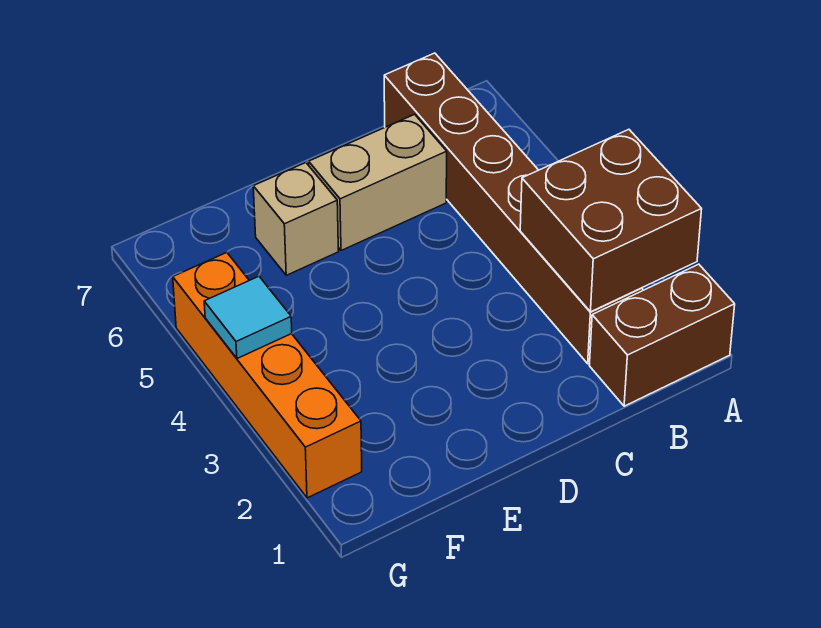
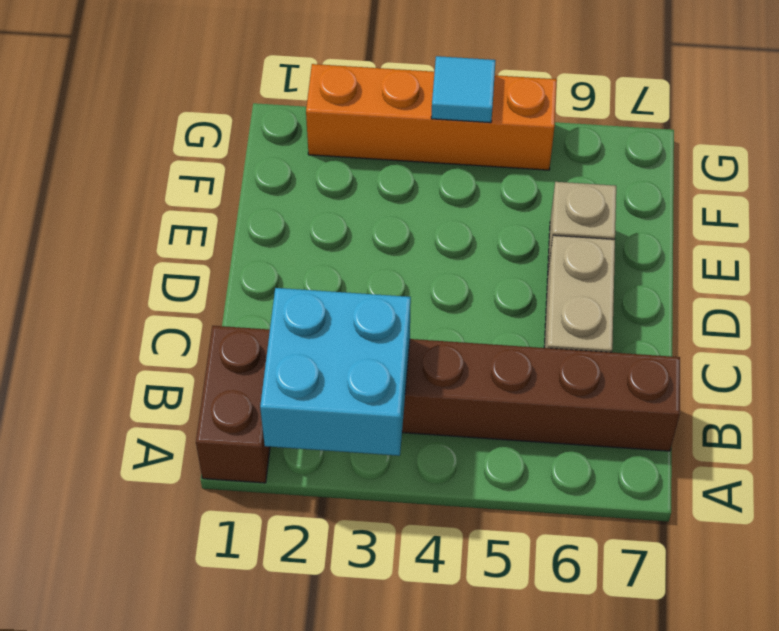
brown brick A2:B3 level 2 -> cyan brick A2:B3 level 2

